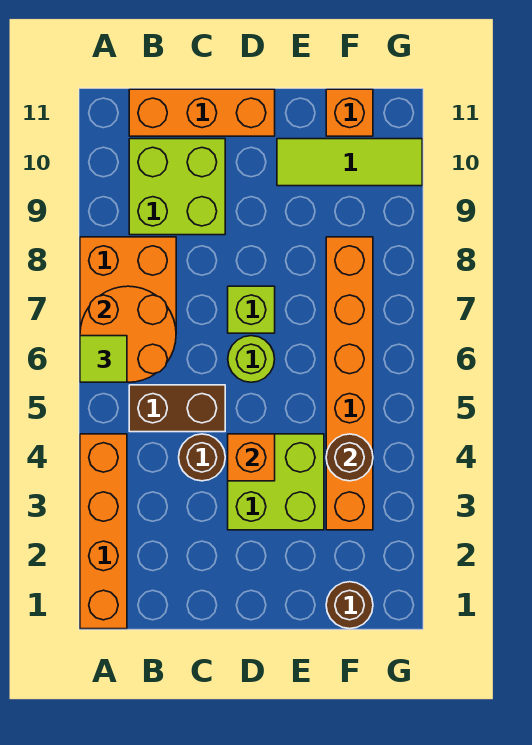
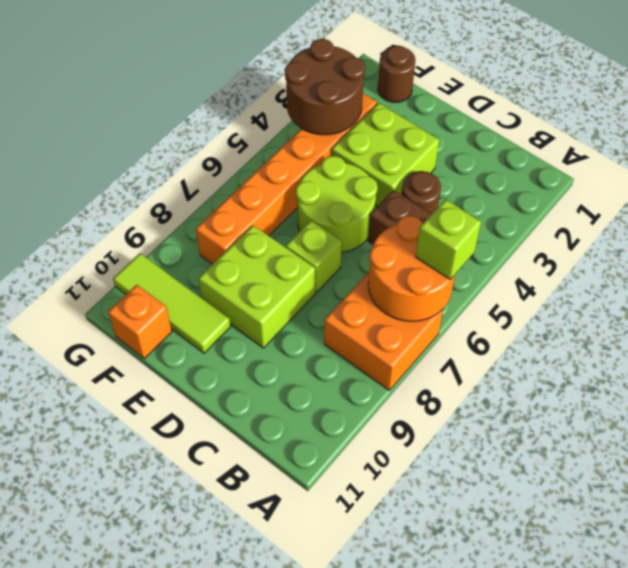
orange brick A1:A4 level 1 -> none
lime tile A6 level 3 -> lime brick A6 level 3
lime brick B9:C10 level 1 -> lime brick D8:E9 level 1
orange brick B11:D11 level 1 -> none
orange brick D4 level 2 -> none
lime round brick D6 level 1 -> lime round brick D5:E6 level 1
brown round brick F4 level 2 -> brown round brick F3:G4 level 2

